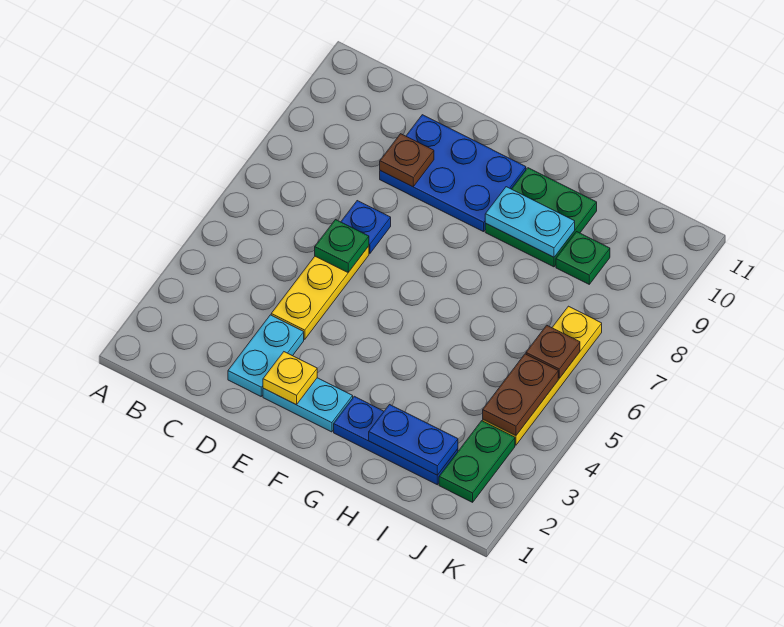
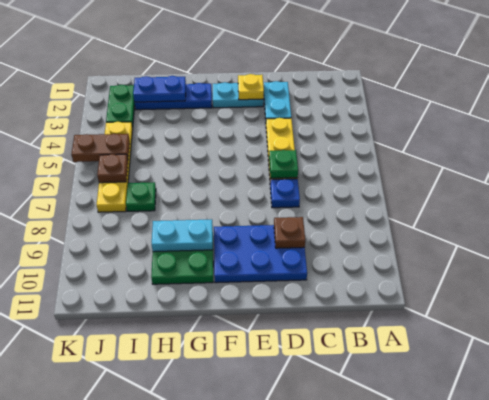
green plate I9 level 1 -> green plate I7 level 1
brown plate J4:J5 level 2 -> brown plate J5:K5 level 2

